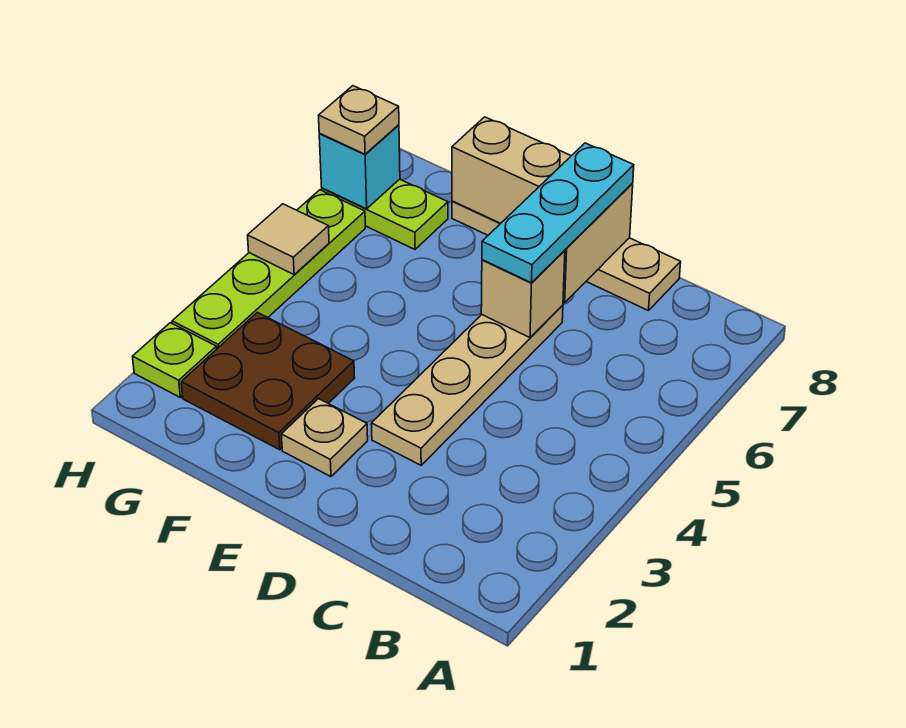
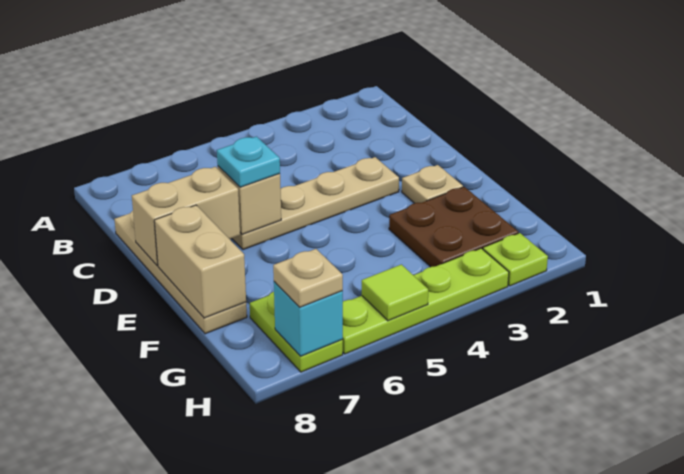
cyan plate D6:D8 level 3 -> cyan plate D6 level 3
tan tile H5 level 2 -> lime tile H5 level 2

